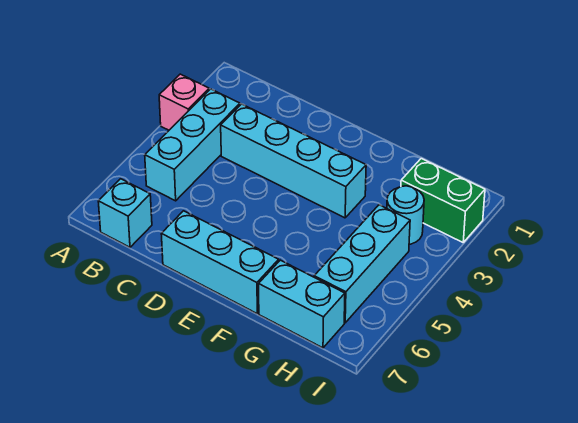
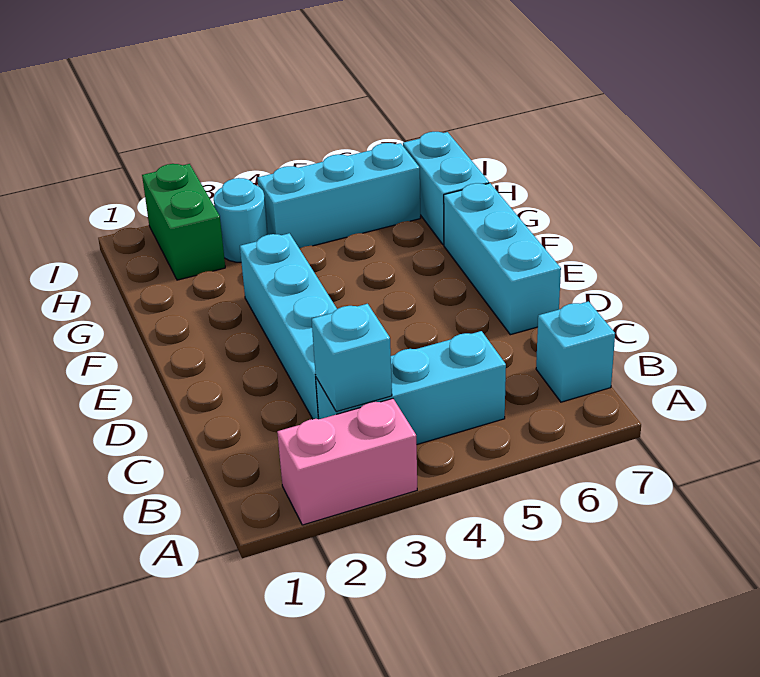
pink brick A3 level 1 -> pink brick A2:A3 level 1
none -> cyan brick B3 level 2

